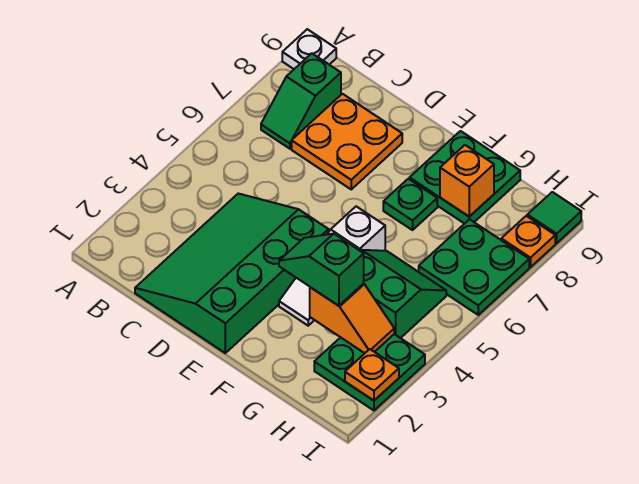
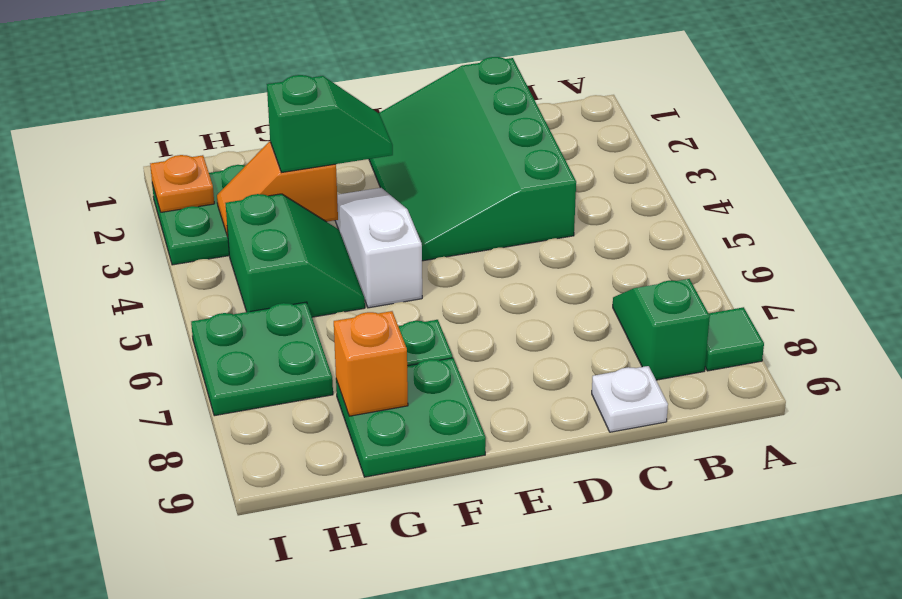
white plate A9 level 1 -> white plate C9 level 1
green slope C1:E4 level 1 top E -> green slope C1:E4 level 1 top C
orange plate C7:D8 level 1 -> none
green slope G4:H5 level 1 top 4 -> green slope G4:H5 level 1 top H
orange plate I8 level 1 -> none
green tile I9 level 1 -> green tile A8 level 1

